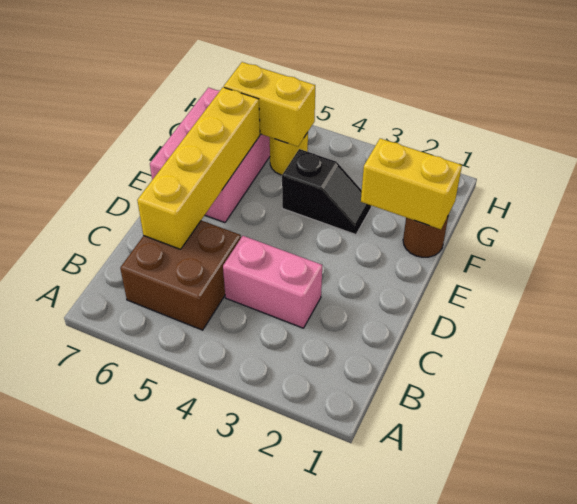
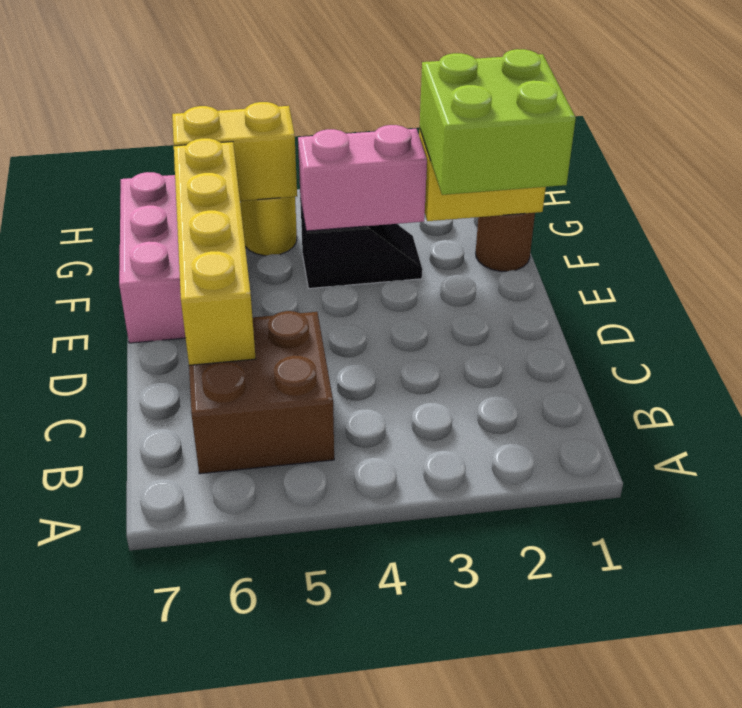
pink brick C3:C4 level 1 -> pink brick F3:F4 level 2
none -> lime brick E1:F2 level 3

